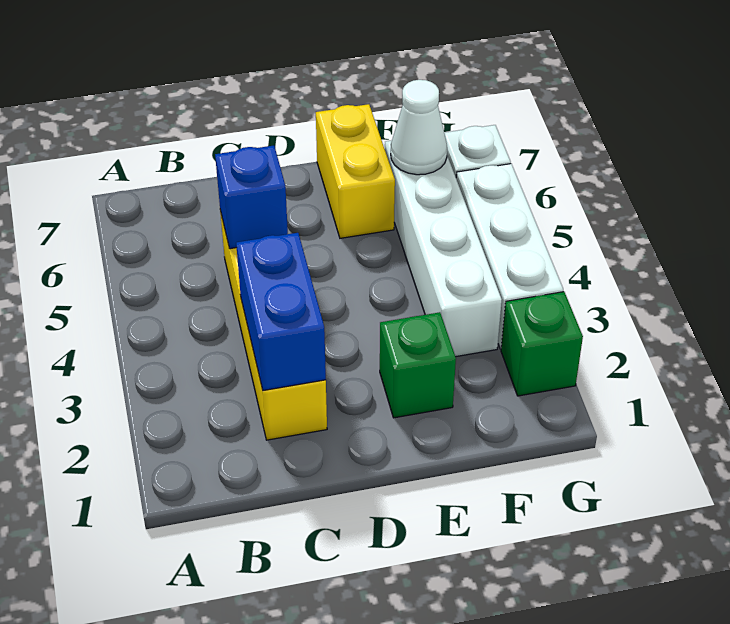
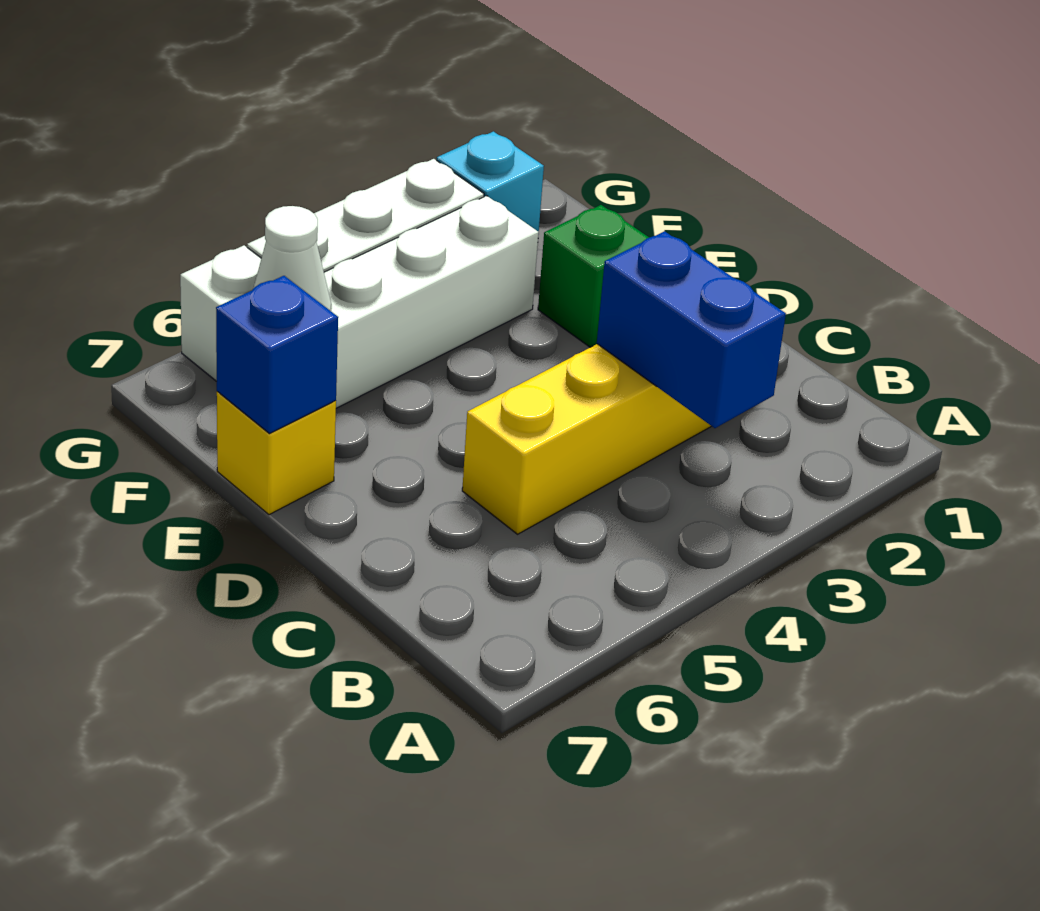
blue brick C2:C3 level 2 -> blue brick B3:C3 level 2
blue brick C5 level 2 -> blue brick E7 level 2
yellow brick E6:E7 level 1 -> yellow brick E7 level 1
green brick G2 level 1 -> cyan brick G2 level 1

